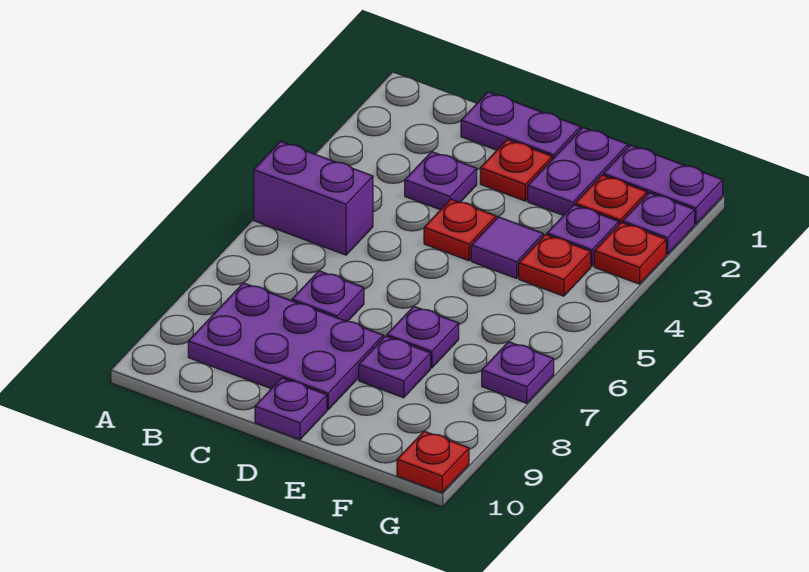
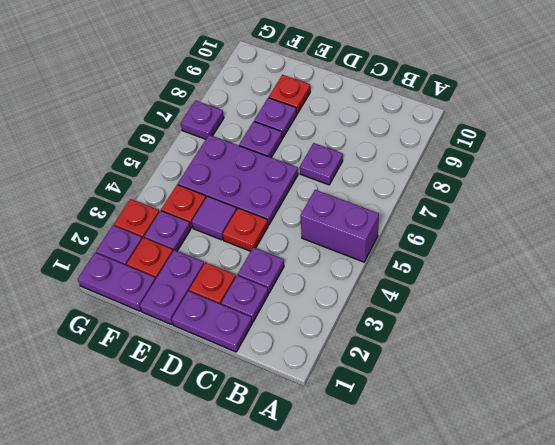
purple plate B8:D9 level 1 -> purple plate D5:F6 level 1
purple plate D10 level 1 -> purple plate C2 level 1
red plate G10 level 1 -> red plate E9 level 1

